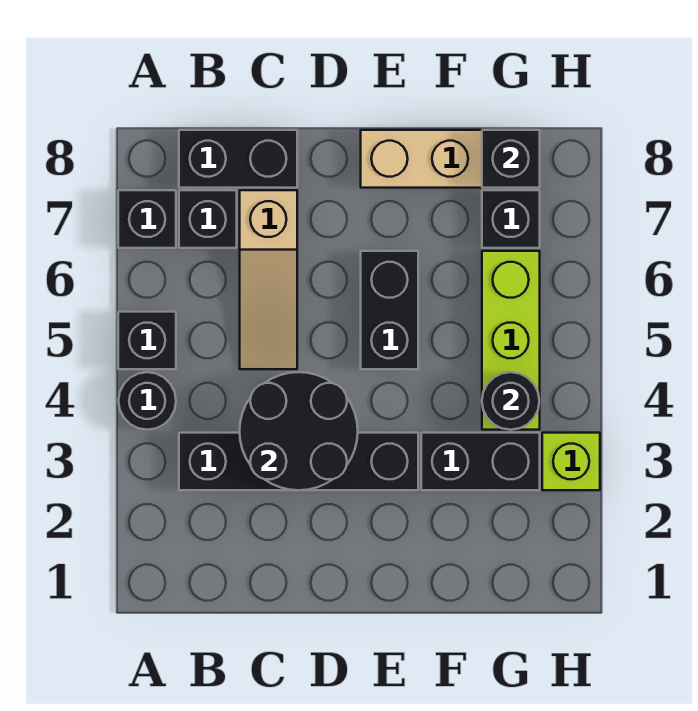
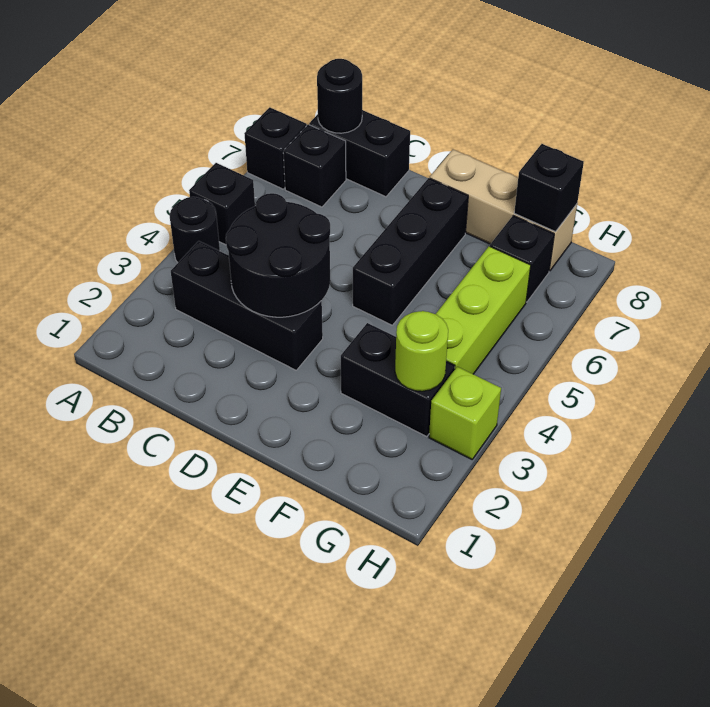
black brick B3:E3 level 1 -> black brick B3:D3 level 1
tan slope C5:C7 level 1 top 7 -> none
black brick E5:E6 level 1 -> black brick E5:E7 level 1
none -> lime round brick G3 level 2
black round brick G4 level 2 -> black round brick B8 level 2

